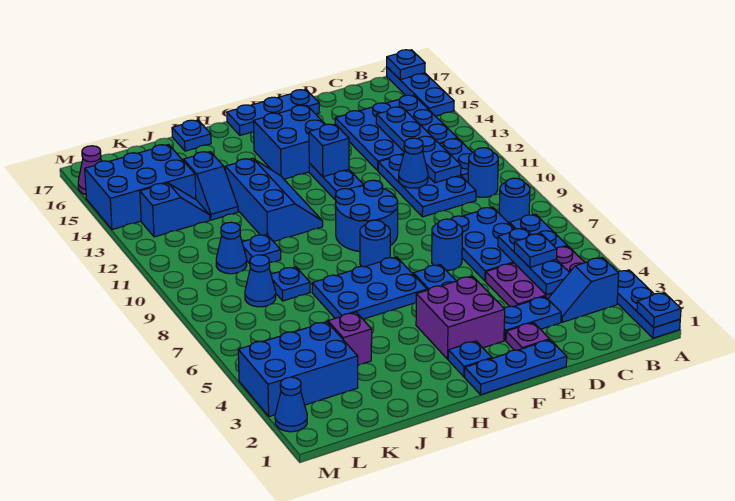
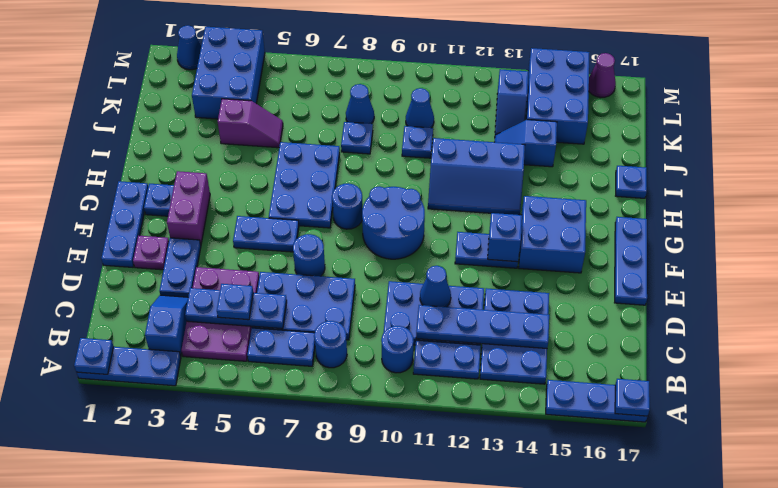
blue plate B13:D15 level 1 -> blue plate B13:D14 level 1
purple brick F3:G4 level 1 -> purple brick F3:G3 level 1

